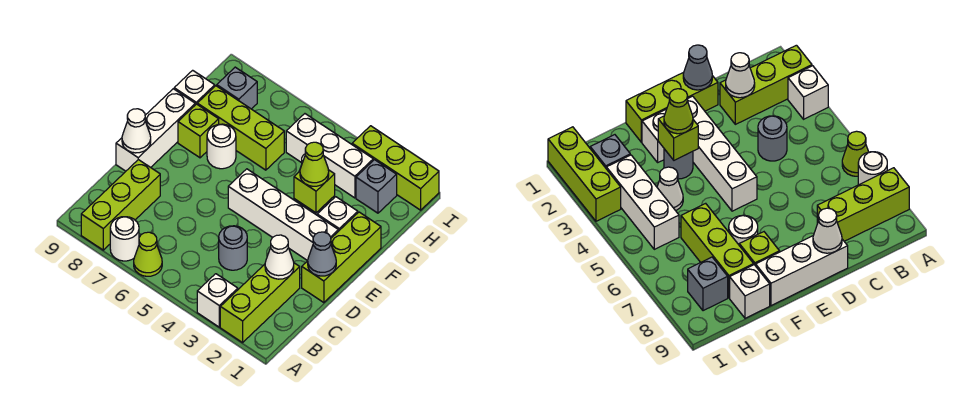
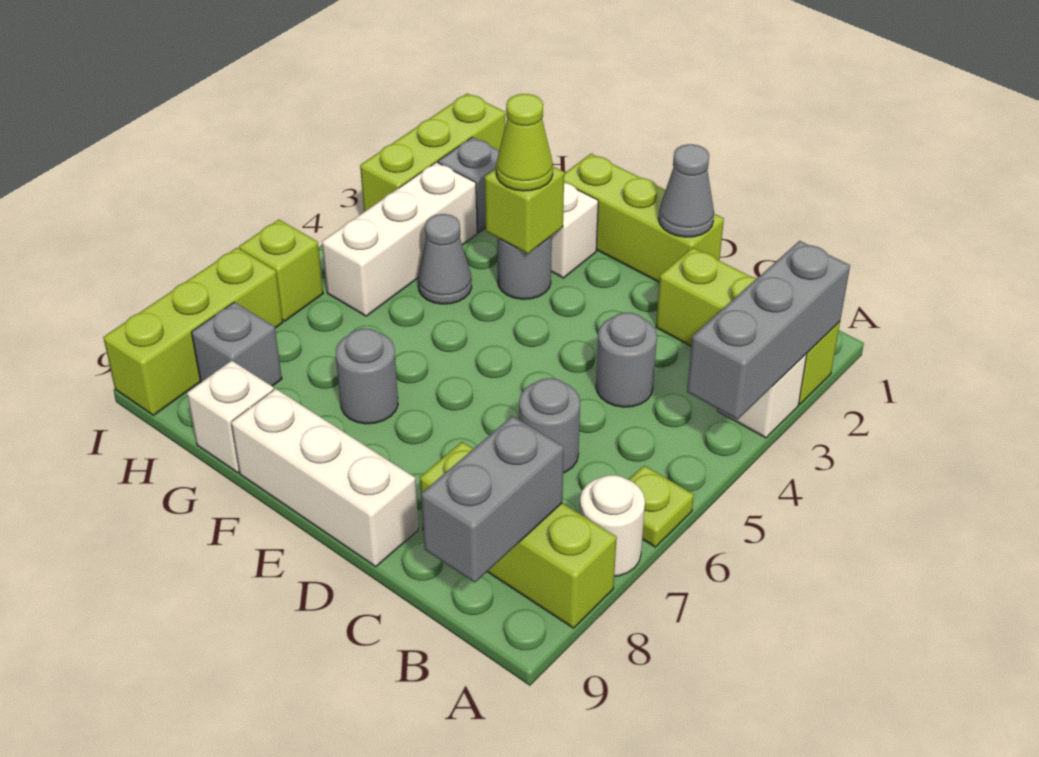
none -> grey brick A2:A4 level 2
lime cone A6 level 1 -> lime plate A6 level 1
none -> grey brick B8:B9 level 2
white cone C2 level 2 -> none
none -> grey round brick C6 level 1
white cone D9 level 2 -> none
white brick E2:E5 level 1 -> none
white round brick F7 level 1 -> grey round brick F7 level 1
lime brick F8 level 1 -> lime brick I6 level 1
white cone G4 level 1 -> grey cone G4 level 1
lime brick G6:G8 level 1 -> lime brick I7:I9 level 1

